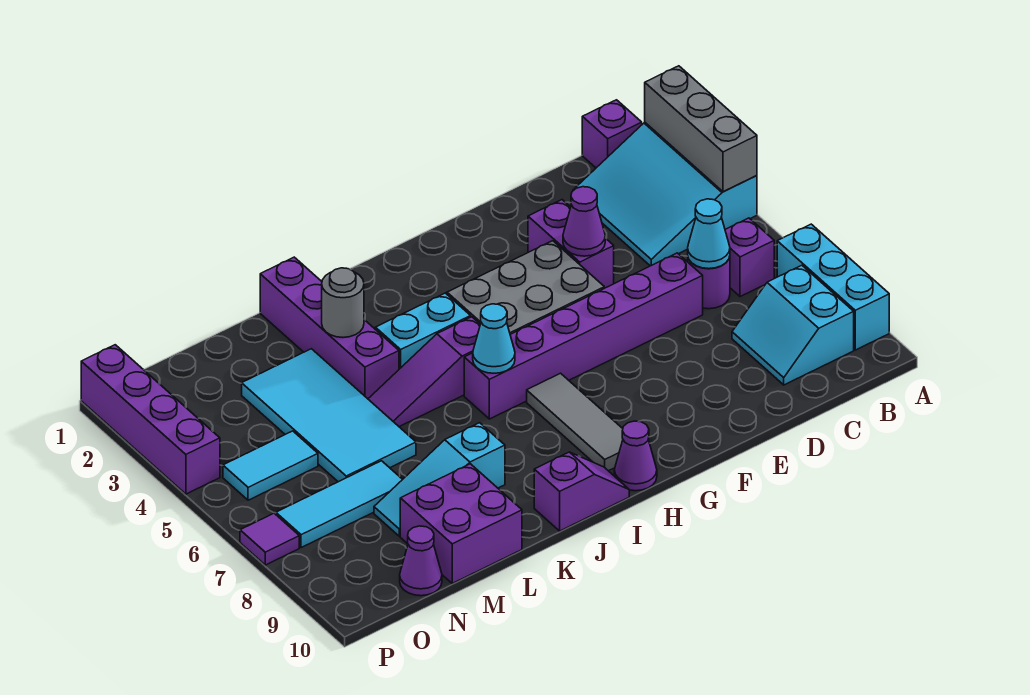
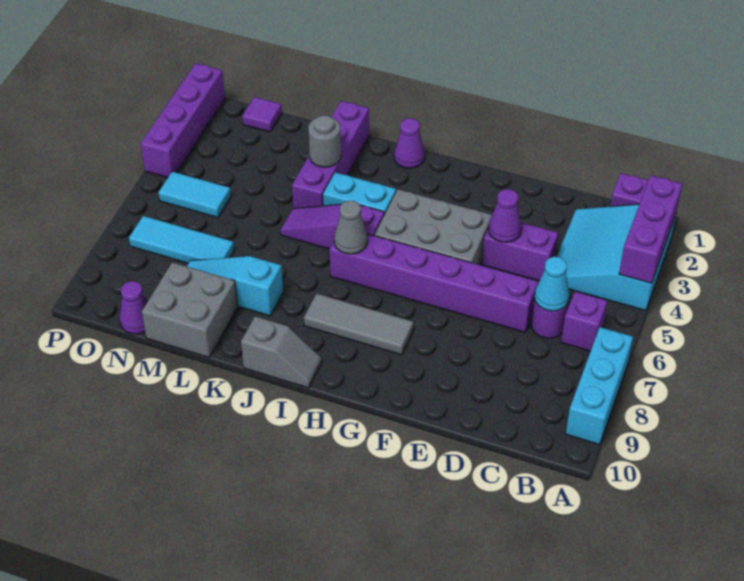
grey brick A2:A4 level 2 -> purple brick A2:A4 level 2
cyan slope B8:C9 level 1 top B -> none
purple brick E3:E4 level 1 -> purple brick D4:E4 level 1
grey tile H7:H9 level 1 -> grey tile G8:I8 level 1
purple cone H10 level 1 -> purple cone I1 level 1
cyan cone I6 level 2 -> grey cone I6 level 2
purple slope I10:J10 level 1 top J -> grey slope I10:J10 level 1 top J
cyan tile L3:M6 level 1 -> none
purple brick L9:M10 level 1 -> grey brick L9:M10 level 1
purple tile P7 level 1 -> purple tile N1 level 1

